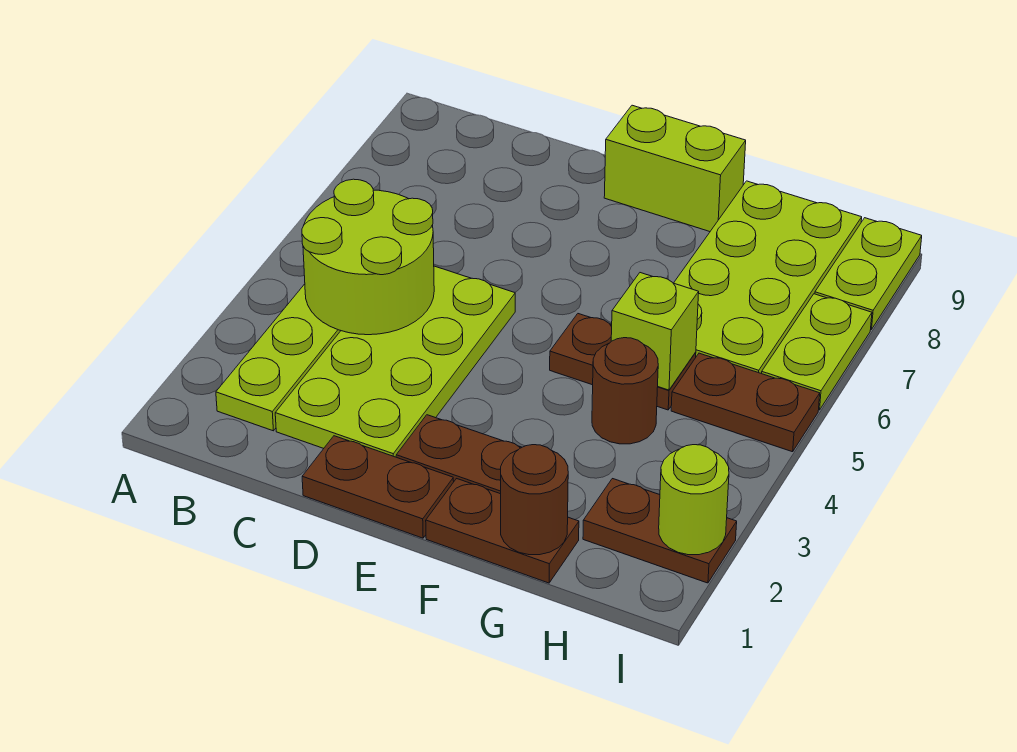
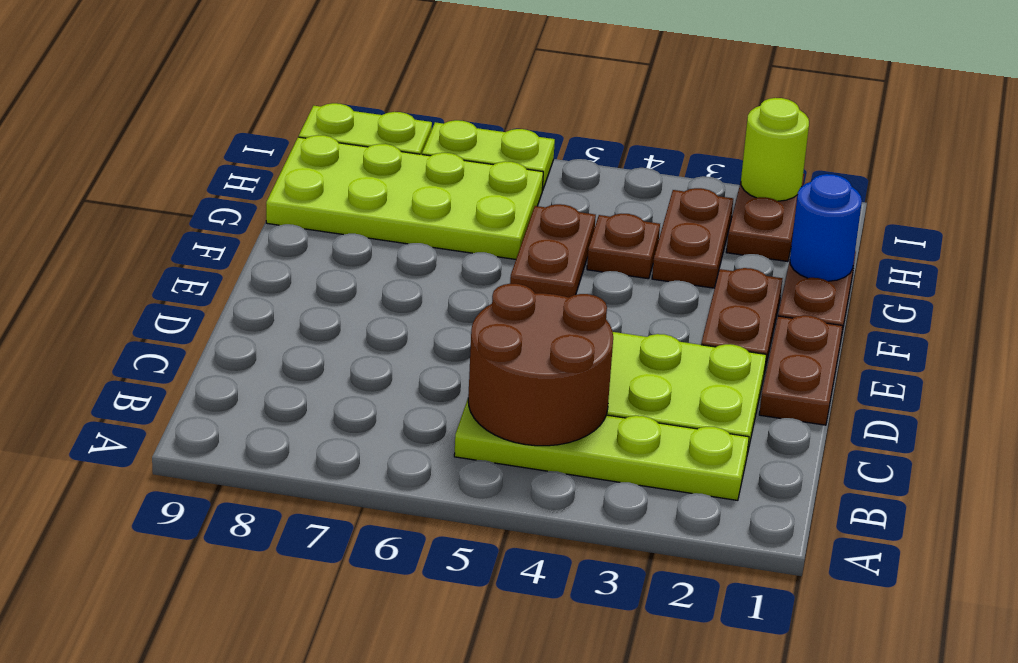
lime round brick B4:C5 level 2 -> brown round brick B4:C5 level 2
lime brick E9:F9 level 1 -> none
brown round brick G1 level 2 -> blue round brick G1 level 2
brown round brick G4 level 1 -> brown plate G4 level 1
lime brick G5 level 2 -> none
brown plate H5:I5 level 1 -> brown plate G3:H3 level 1

